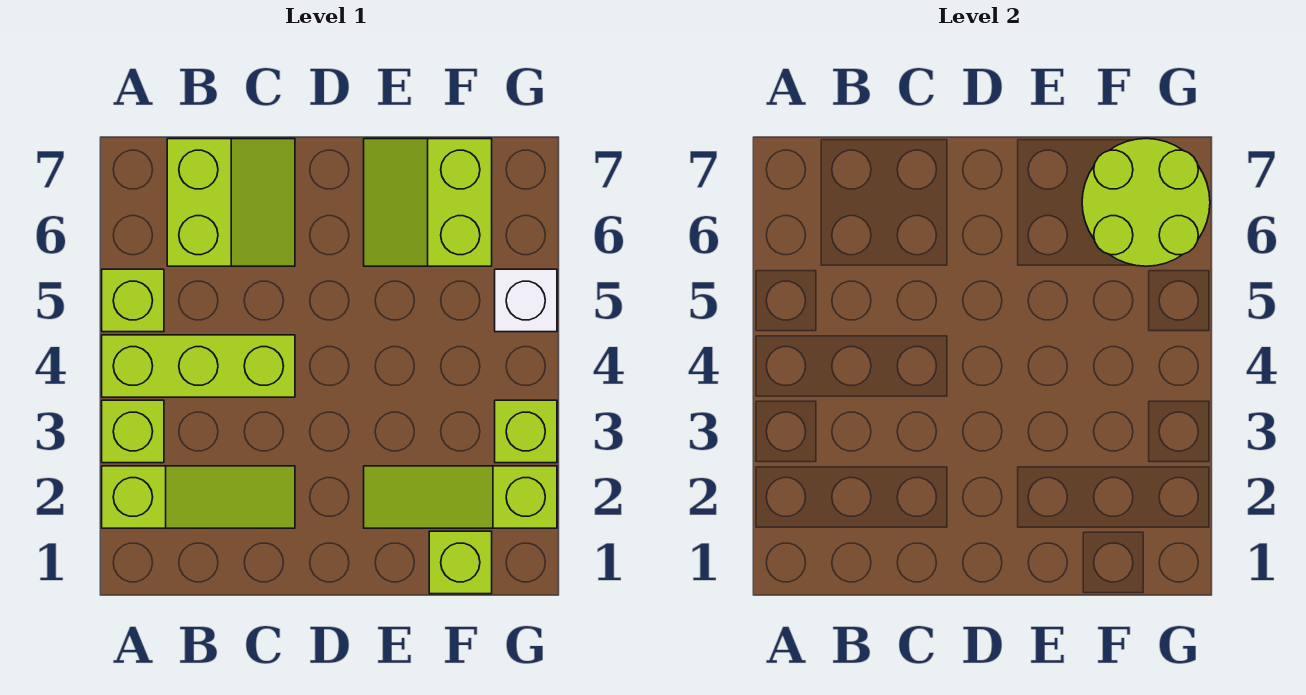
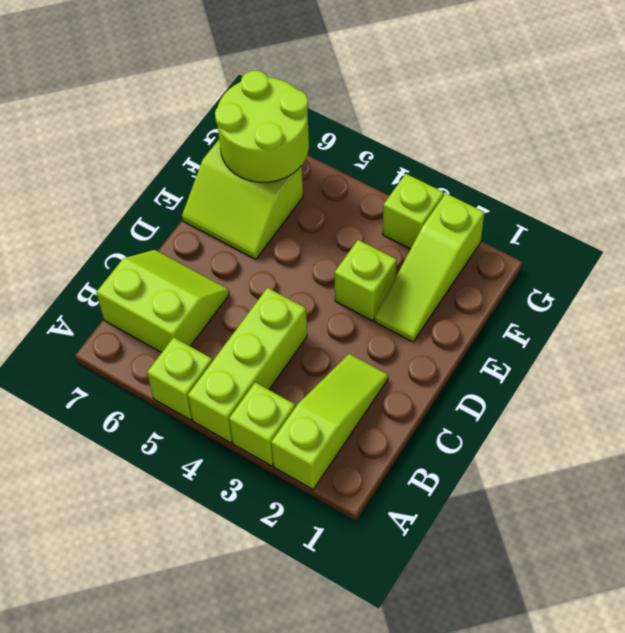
lime brick F1 level 1 -> lime brick E3 level 1
white brick G5 level 1 -> none

